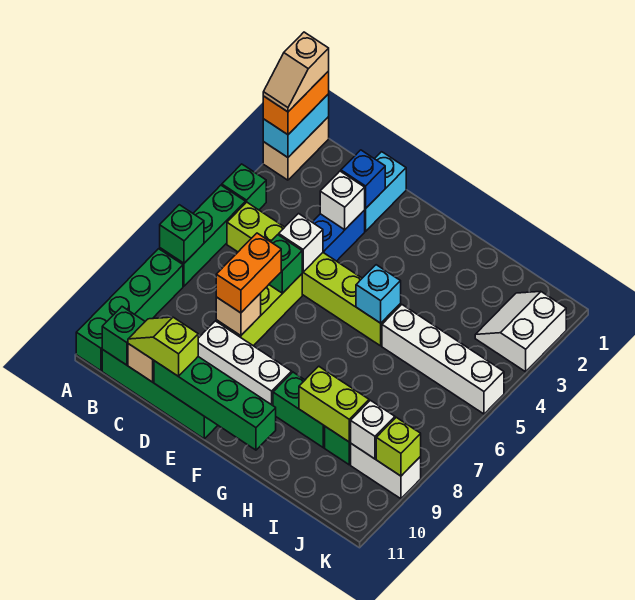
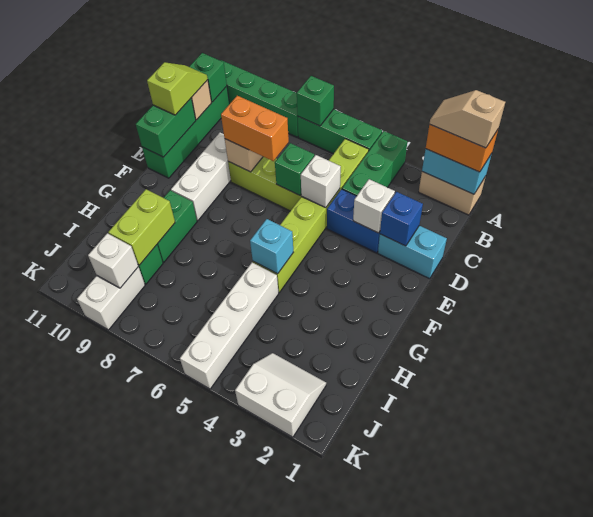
green brick A4 level 1 -> green brick A4:C4 level 1
green brick D11:G11 level 2 -> green brick D11:E11 level 2
lime brick K9 level 2 -> none

